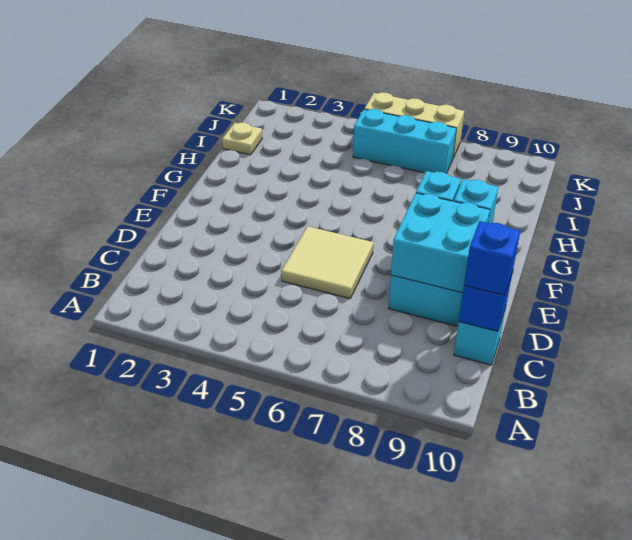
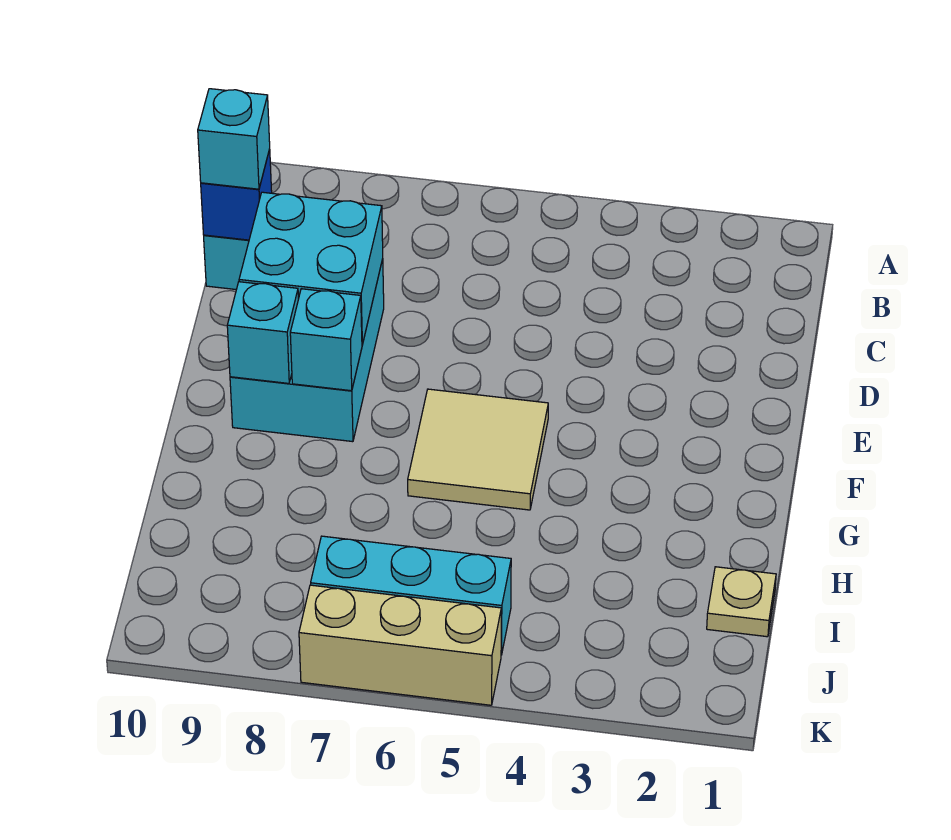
blue brick C10 level 3 -> cyan brick C10 level 3
tan tile D5:E6 level 1 -> tan tile F5:G6 level 1

